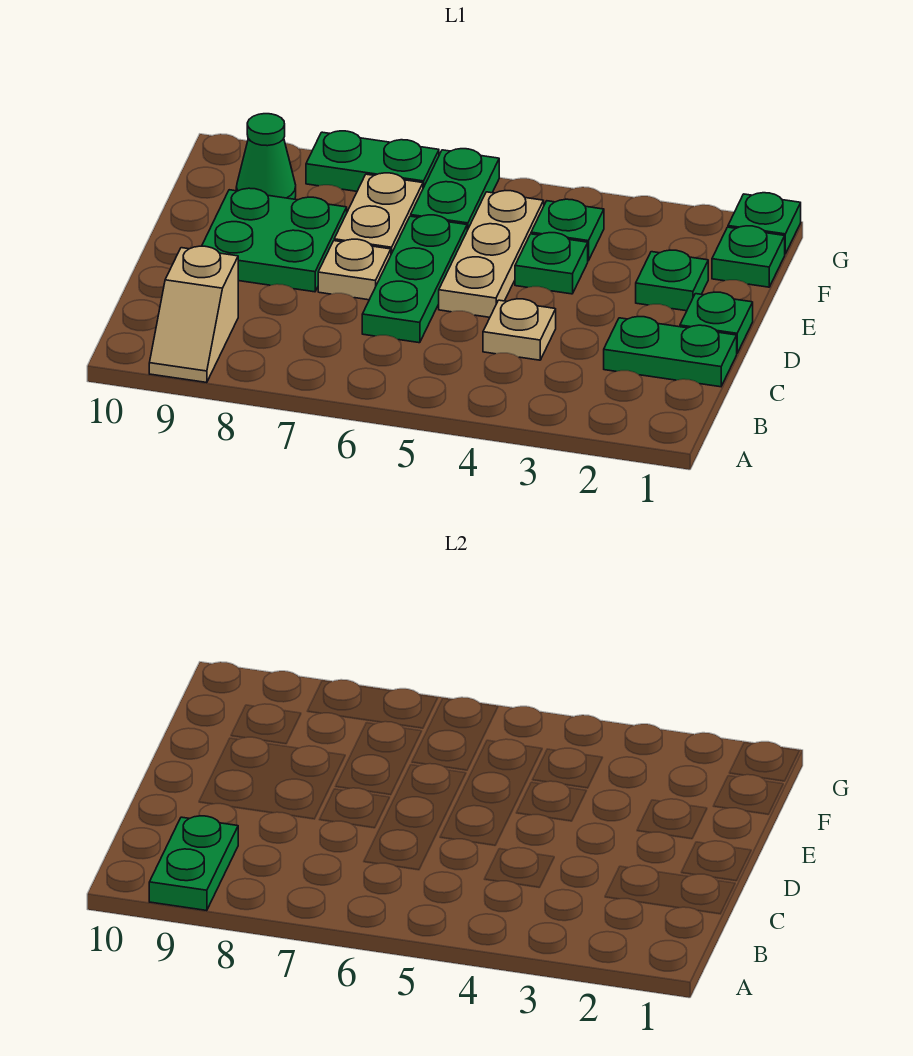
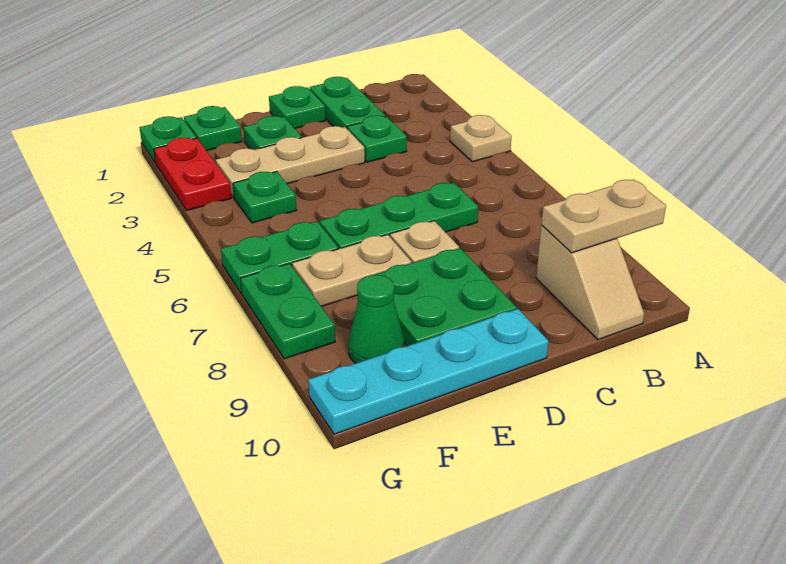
tan slope A9:B9 level 1 top B -> tan slope B9:B10 level 1 top 9
green plate A9:B9 level 2 -> tan plate A9:B9 level 2
tan plate C4 level 1 -> tan plate A4 level 1
tan plate D5:F5 level 1 -> tan plate D3:F3 level 1
none -> cyan plate D10:G10 level 1
green plate E4 level 1 -> green plate C3 level 1
none -> red plate G2:G3 level 1

